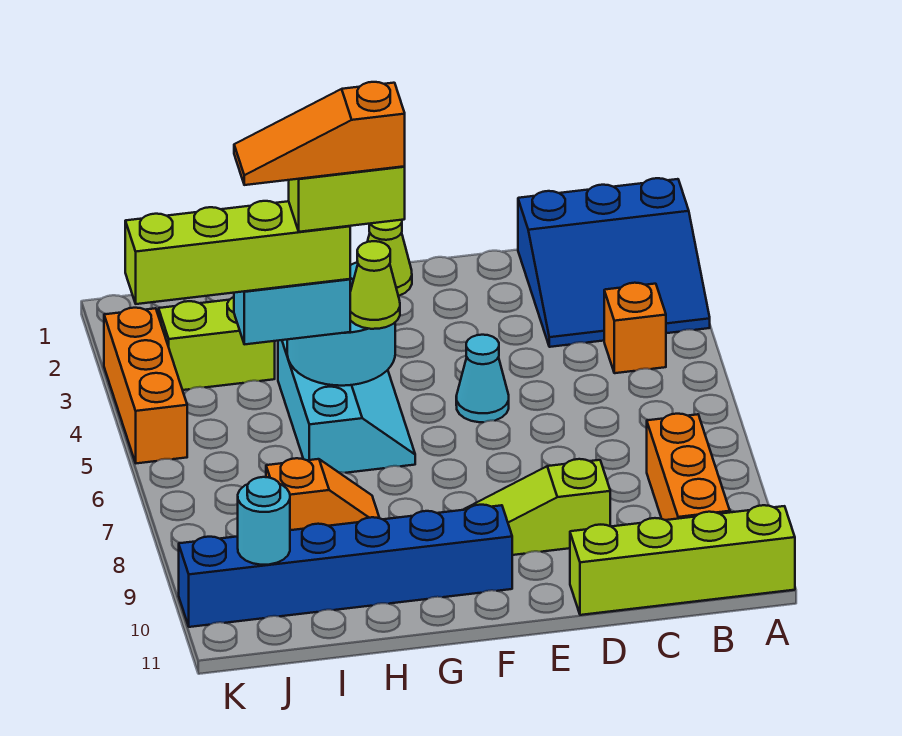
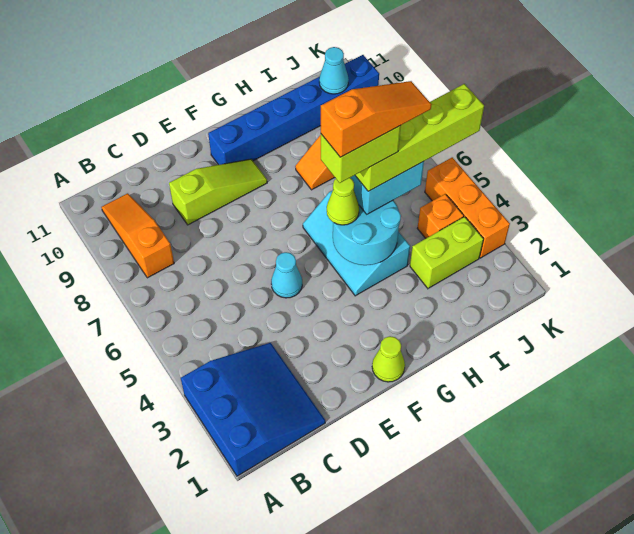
blue slope A1:C3 level 1 top 1 -> blue slope A1:C3 level 1 top A
lime brick A11:D11 level 1 -> none
orange brick B4 level 1 -> orange brick J4 level 1
orange brick B8:B10 level 1 -> orange slope B8:B10 level 1 top 8
cyan round brick J10 level 2 -> cyan cone J10 level 2

